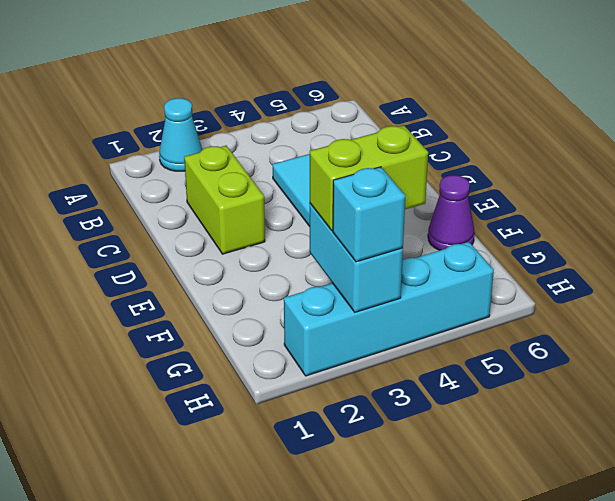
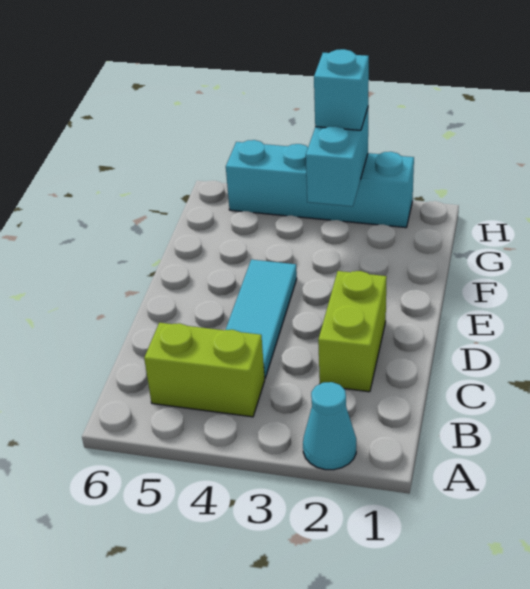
purple cone F6 level 1 -> none
lime brick G3:G4 level 3 -> lime brick B4:B5 level 1

